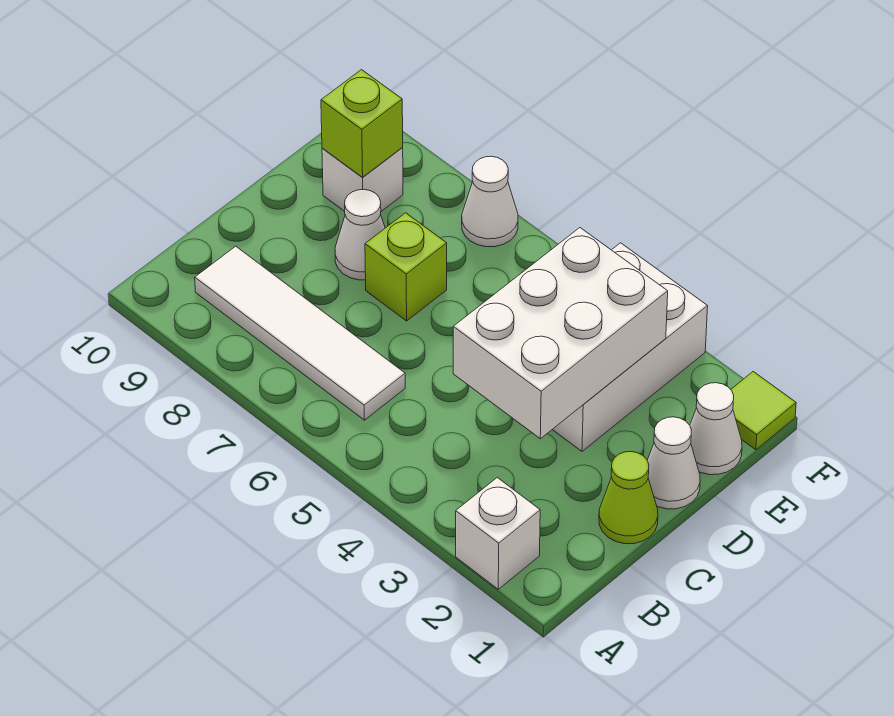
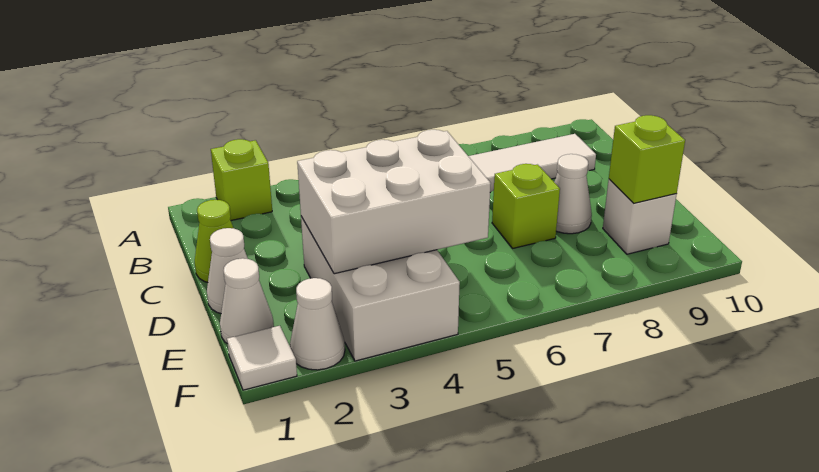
white brick A2 level 1 -> lime brick A2 level 1
white brick C3:E4 level 2 -> white brick D3:E5 level 2
lime tile F1 level 1 -> white tile F1 level 1
white cone F7 level 1 -> white cone F2 level 1

